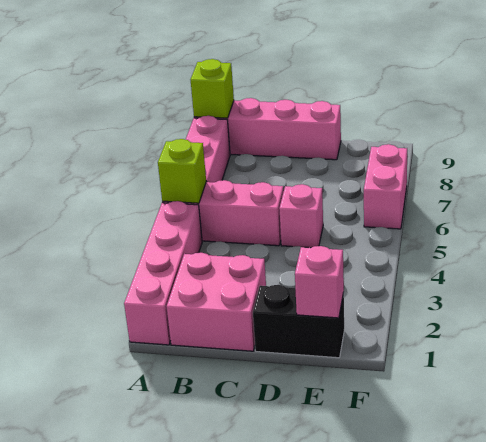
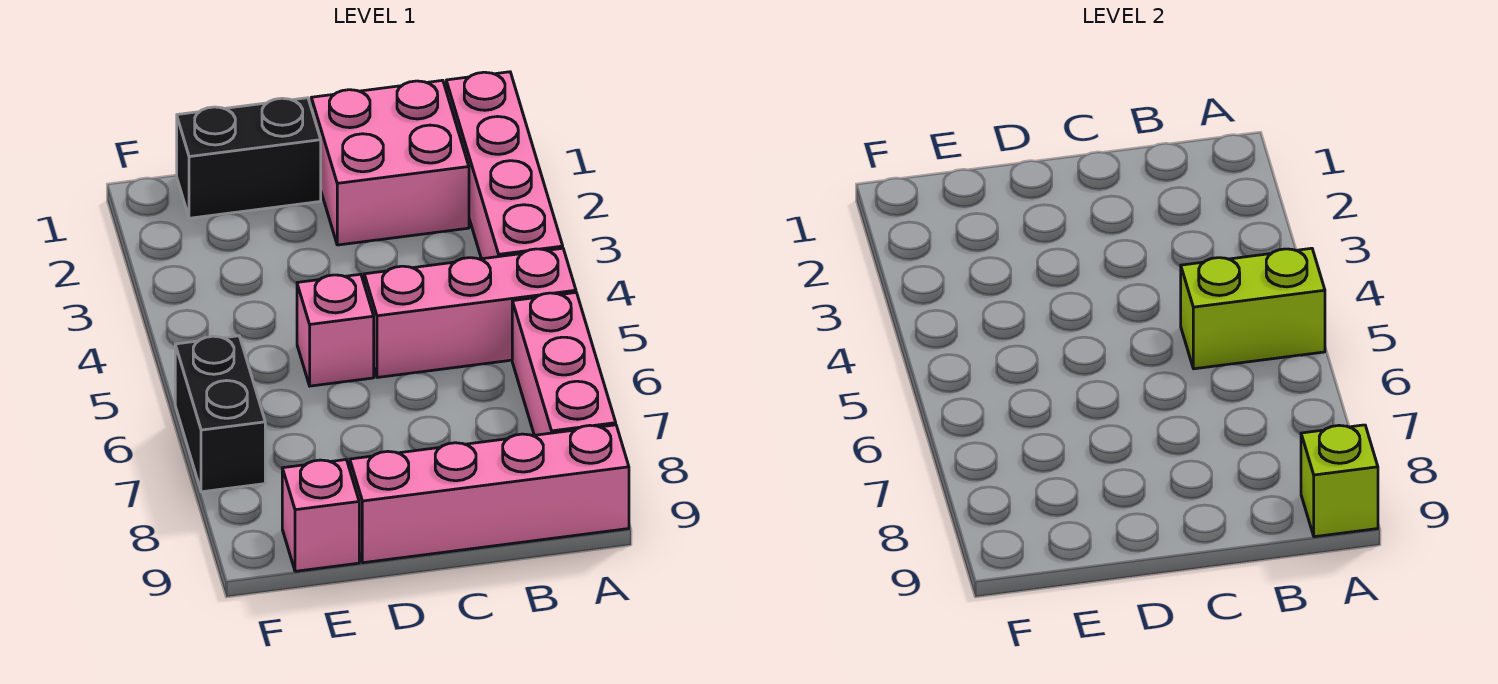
lime brick A5 level 2 -> lime brick A5:B5 level 2
pink brick E1 level 2 -> pink brick E9 level 1
pink brick F6:F7 level 1 -> black brick F6:F7 level 1

